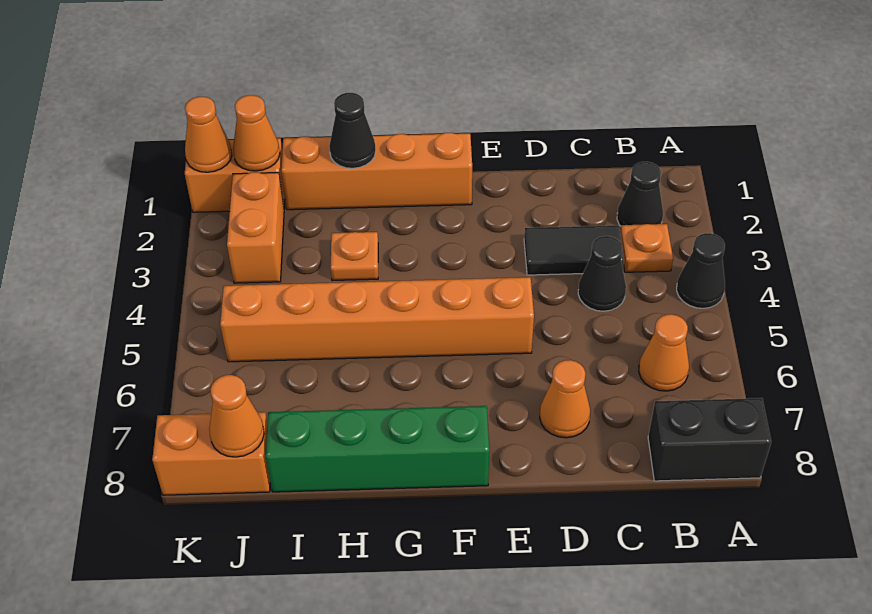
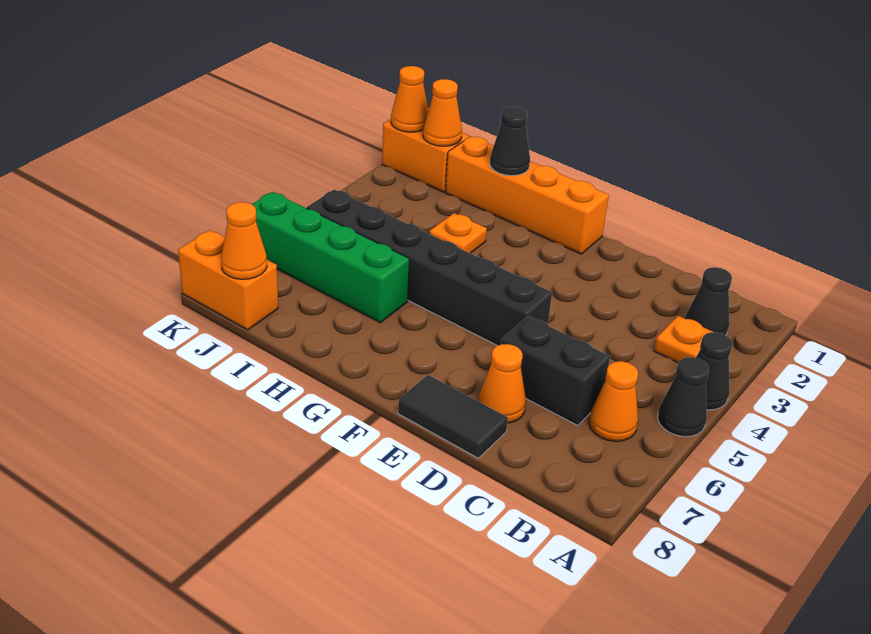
black brick A8:B8 level 1 -> black brick C6:D6 level 1
black tile C3:D3 level 1 -> black tile D8:E8 level 1
black cone C4 level 1 -> black cone A5 level 1
orange brick E5:J5 level 1 -> black brick E5:J5 level 1
green brick F8:I8 level 1 -> green brick H6:K6 level 1
orange brick J2:J3 level 1 -> none

